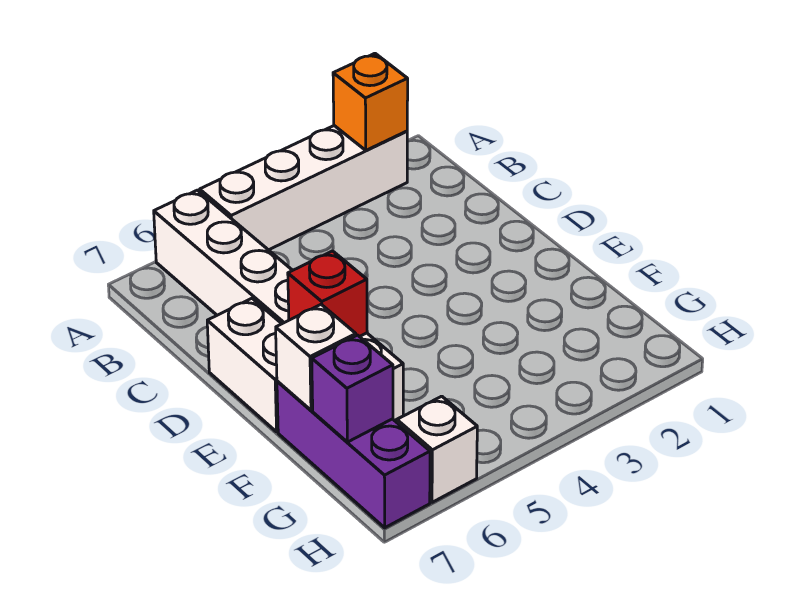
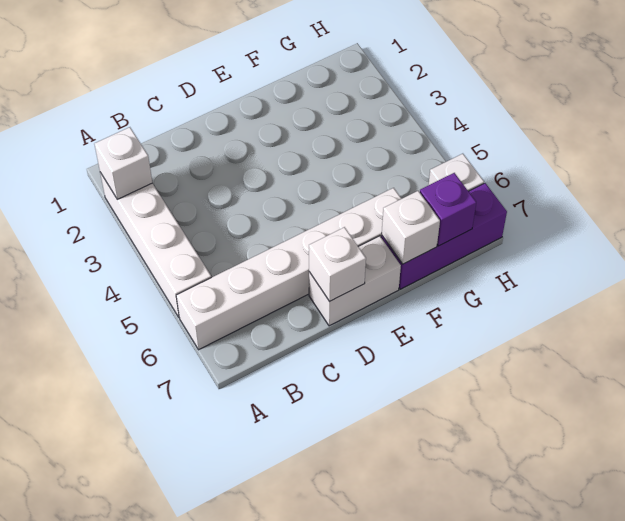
orange brick A2 level 2 -> white brick A2 level 2
none -> white brick D7 level 2
red brick E6 level 2 -> none

